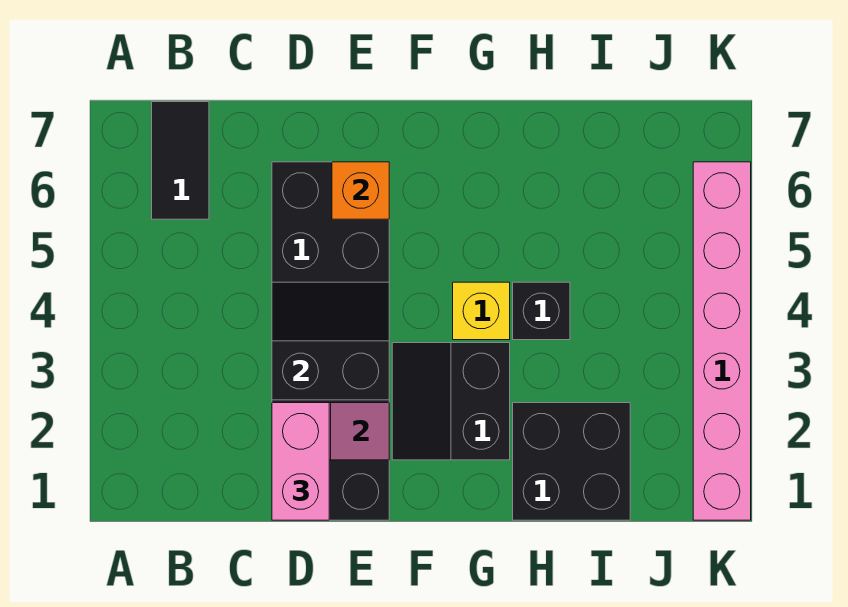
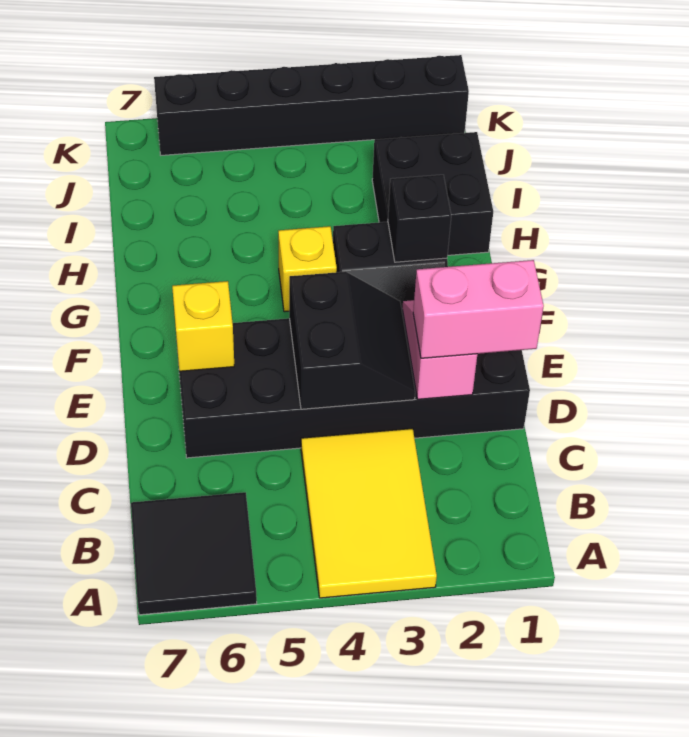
none -> yellow tile A3:C4 level 1
black tile B6:B7 level 1 -> black tile A6:B7 level 1
black slope D3:E4 level 2 top 3 -> black slope D3:E4 level 2 top 4
orange brick E6 level 2 -> yellow brick E6 level 2
black brick H4 level 1 -> black brick G2 level 2
pink brick K1:K6 level 1 -> black brick K1:K6 level 1

